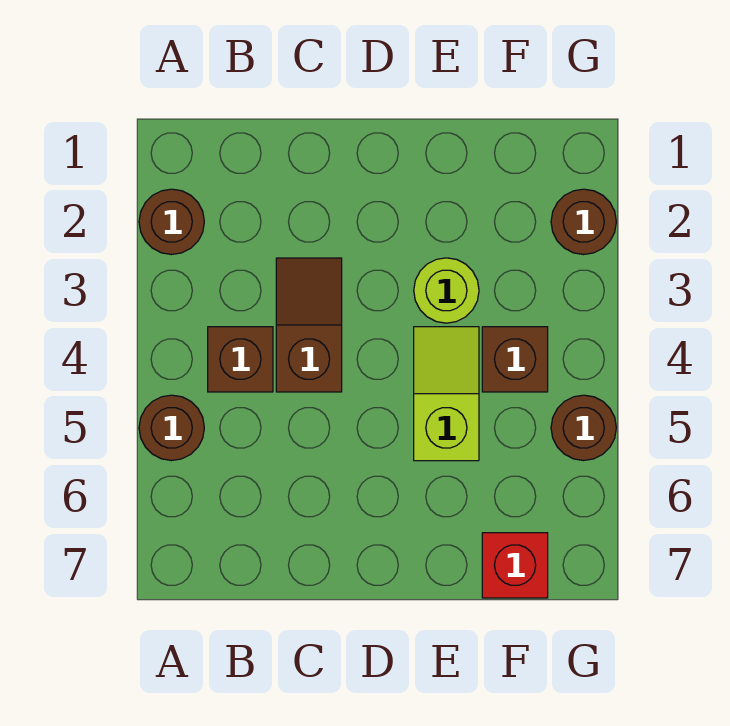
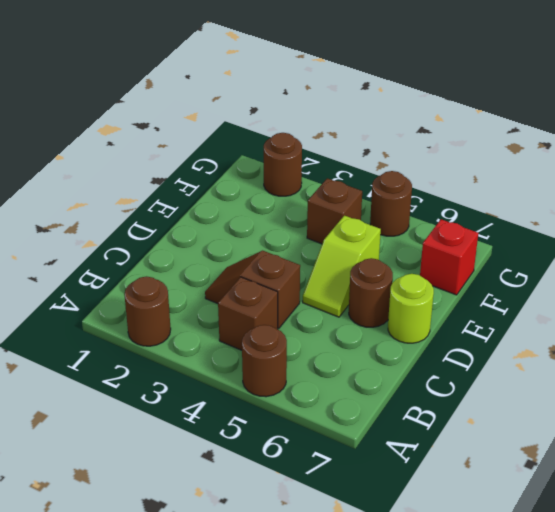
none -> brown round brick D6 level 1
lime round brick E3 level 1 -> lime round brick D7 level 1
lime slope E4:E5 level 1 top 5 -> lime slope D5:E5 level 1 top E

